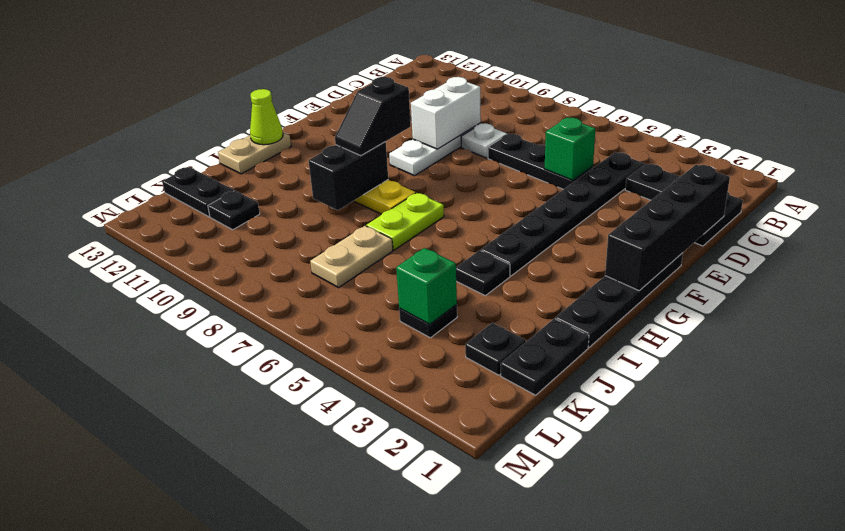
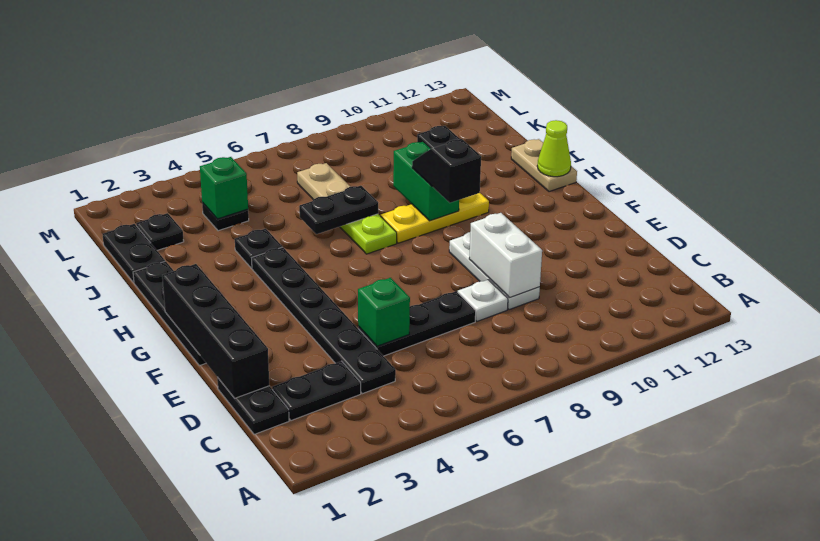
black brick H9:I9 level 2 -> green brick H9:I9 level 2
black plate K12:K13 level 1 -> black plate I6:I7 level 2

